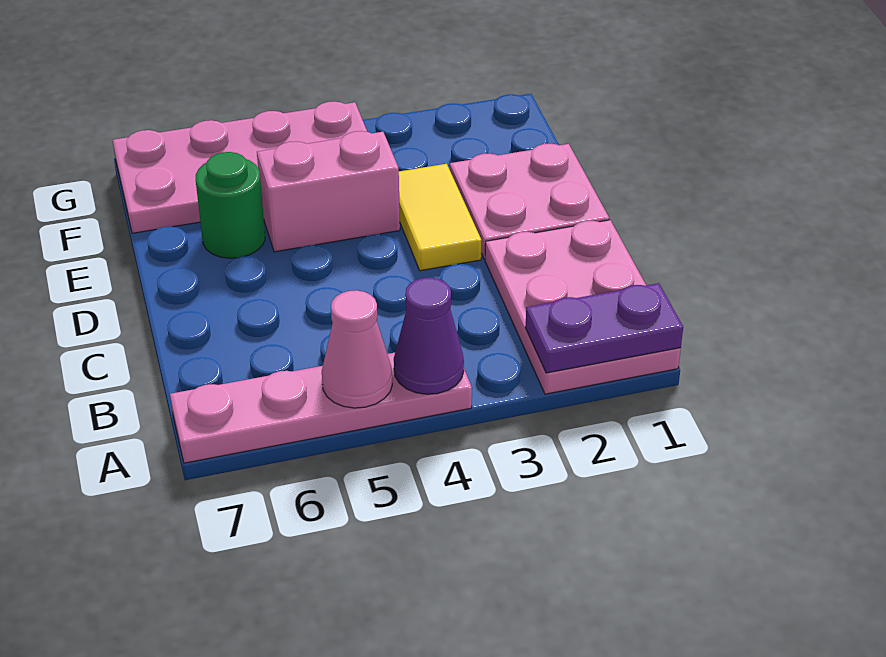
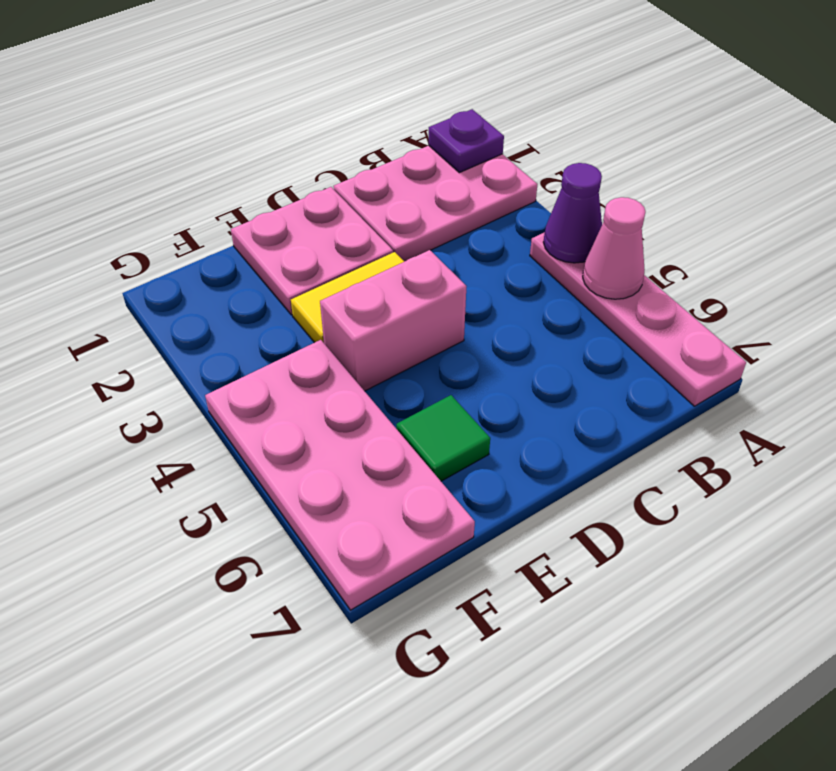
purple plate A1:A2 level 2 -> purple plate A1 level 2
pink brick E4:E5 level 1 -> pink brick D4:E4 level 1
green round brick E6 level 1 -> green tile E6 level 1

